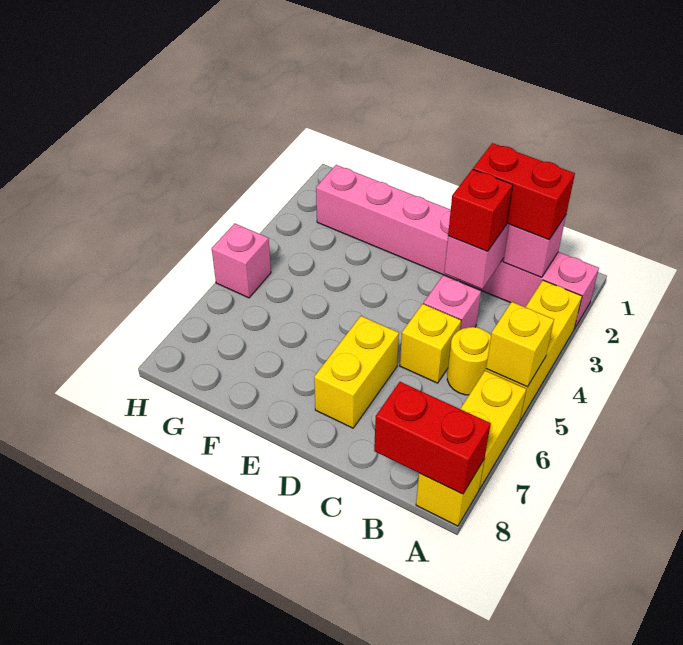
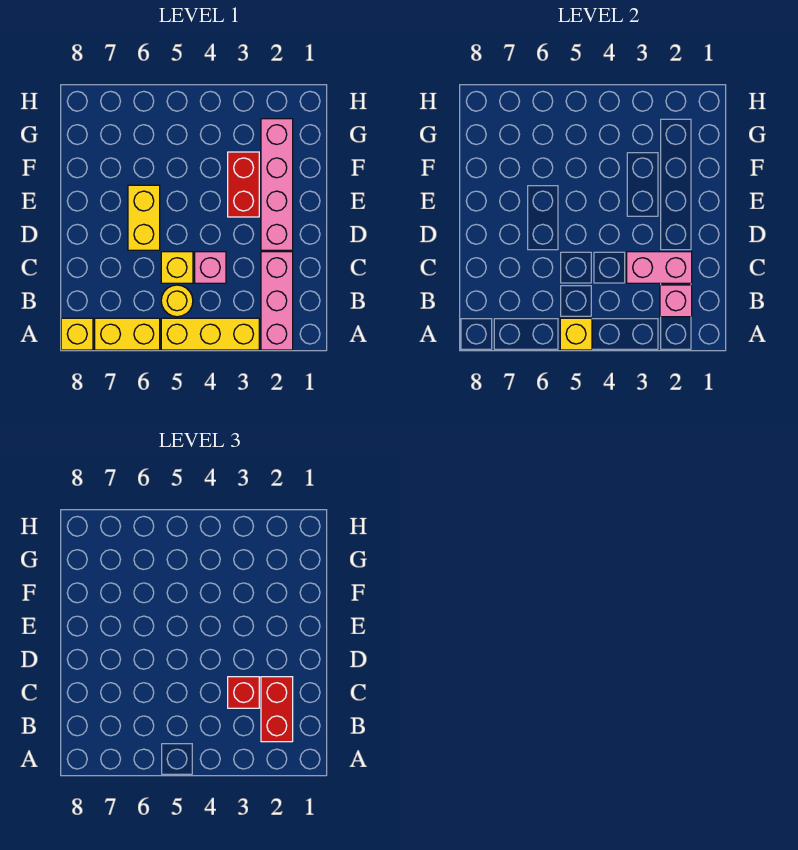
red brick A8:B8 level 2 -> red brick E3:F3 level 1
yellow brick D6:D7 level 1 -> yellow brick D6:E6 level 1
pink brick H5 level 1 -> none

